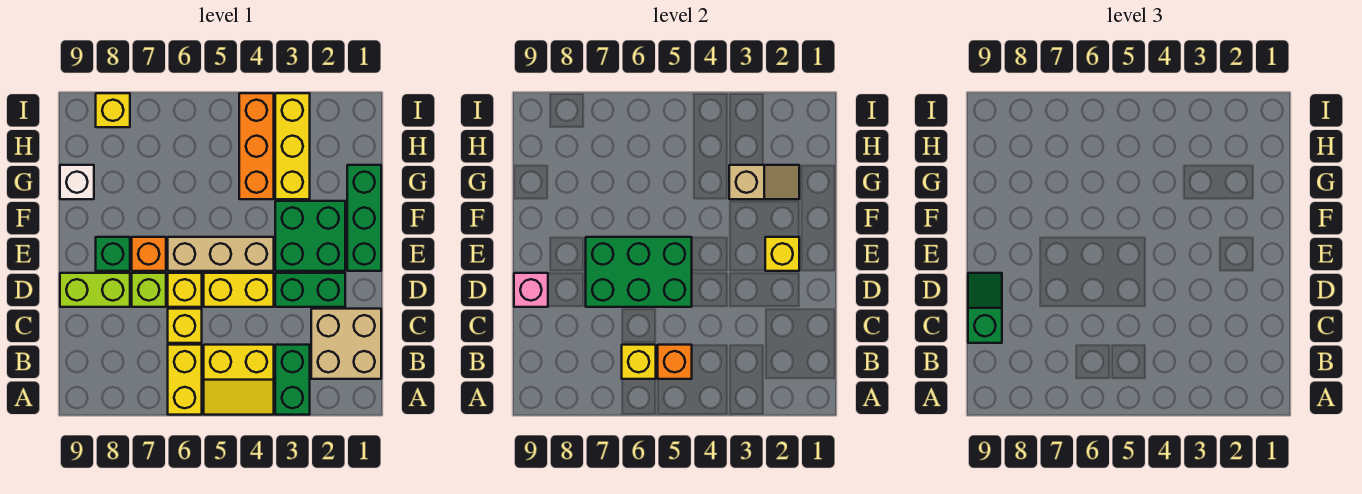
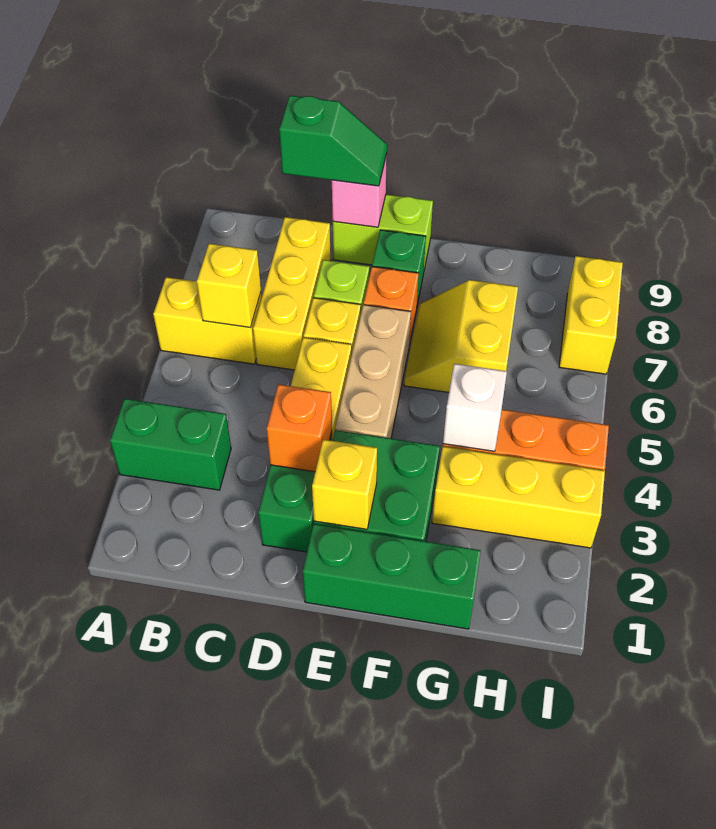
yellow slope A4:B5 level 1 top B -> yellow slope F6:G7 level 1 top G
tan brick B1:C2 level 1 -> none
orange brick B5 level 2 -> orange brick D3 level 2
yellow brick C6 level 1 -> yellow brick C6:C8 level 1
green brick D5:E7 level 2 -> none
lime brick D8:D9 level 1 -> lime brick D9:E9 level 1
tan slope G2:G3 level 2 top 3 -> none
white brick G9 level 1 -> white brick G4 level 2
yellow brick I8 level 1 -> yellow brick I7:I8 level 1

